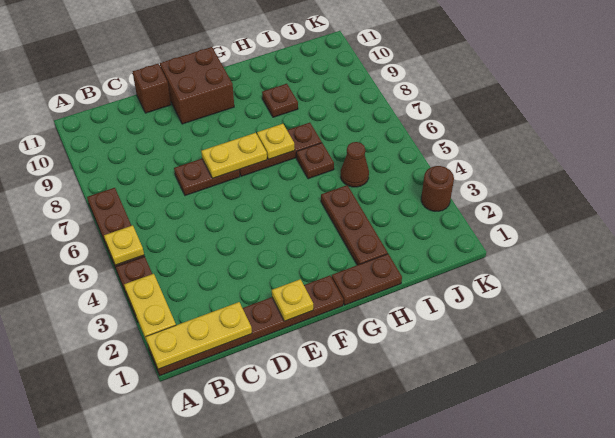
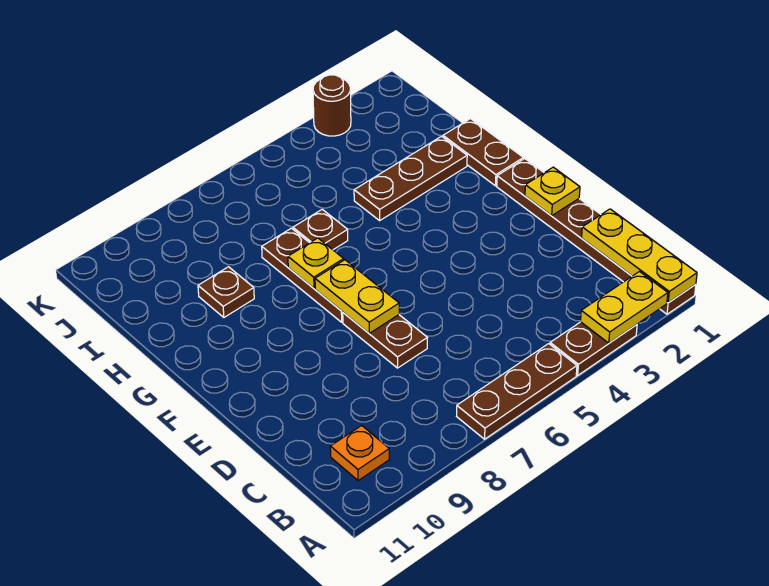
yellow plate A5 level 2 -> none
none -> orange plate B10 level 1
brown brick D11 level 1 -> none
brown brick E10:F11 level 1 -> none
brown cone I5 level 1 -> none

